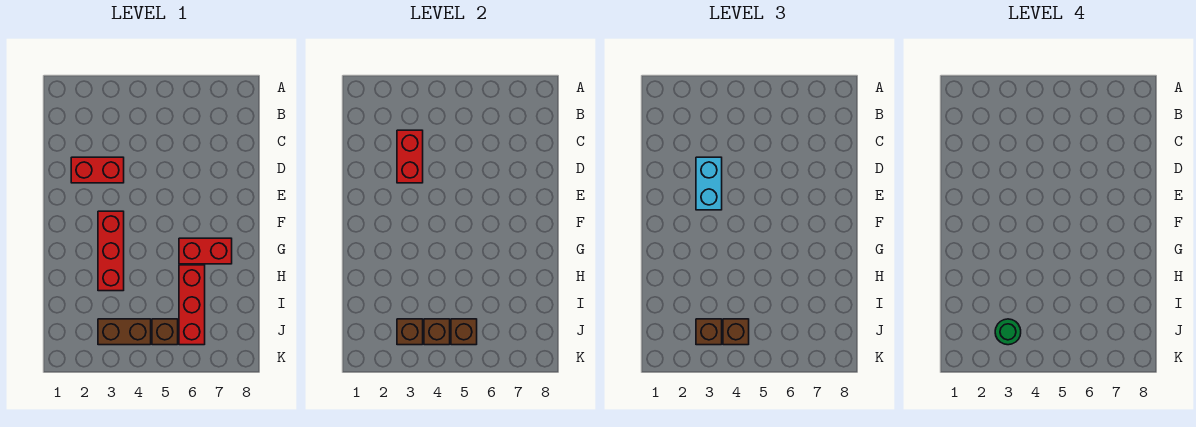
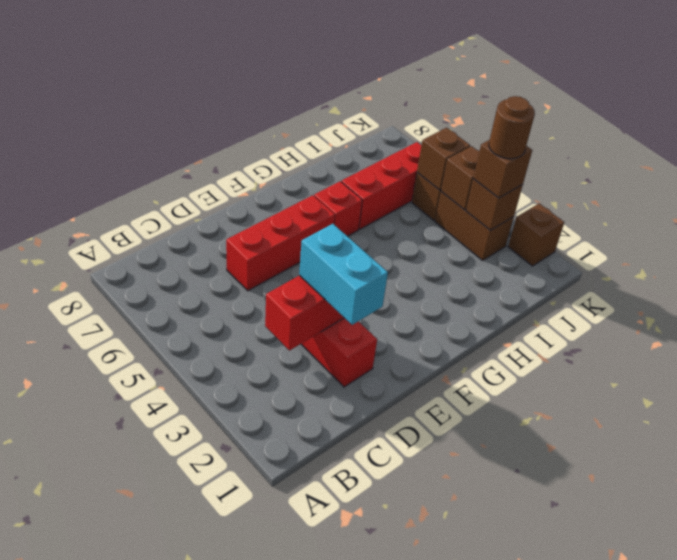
cyan brick D3:E3 level 3 -> cyan brick D2:D3 level 3
red brick F3:H3 level 1 -> red brick D6:F6 level 1
red brick G6:G7 level 1 -> red brick G6 level 1
green round brick J3 level 4 -> brown round brick J3 level 4
brown brick J4 level 3 -> brown brick K2 level 1

